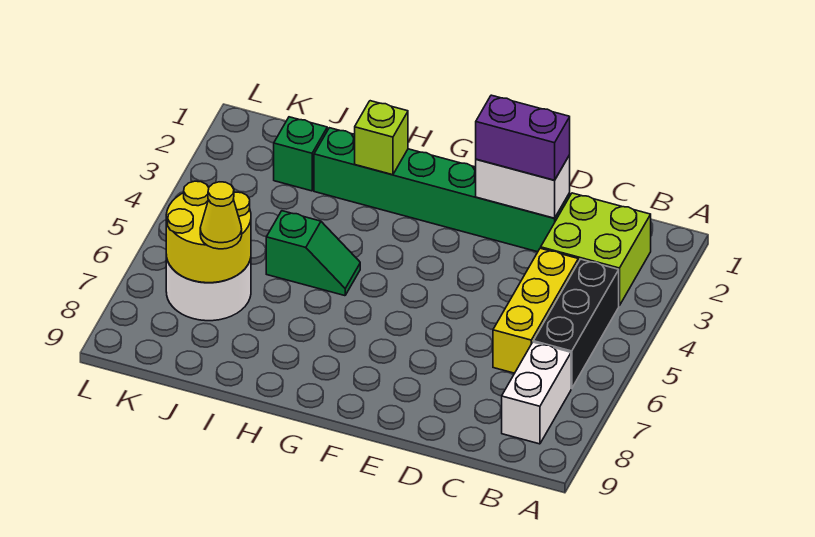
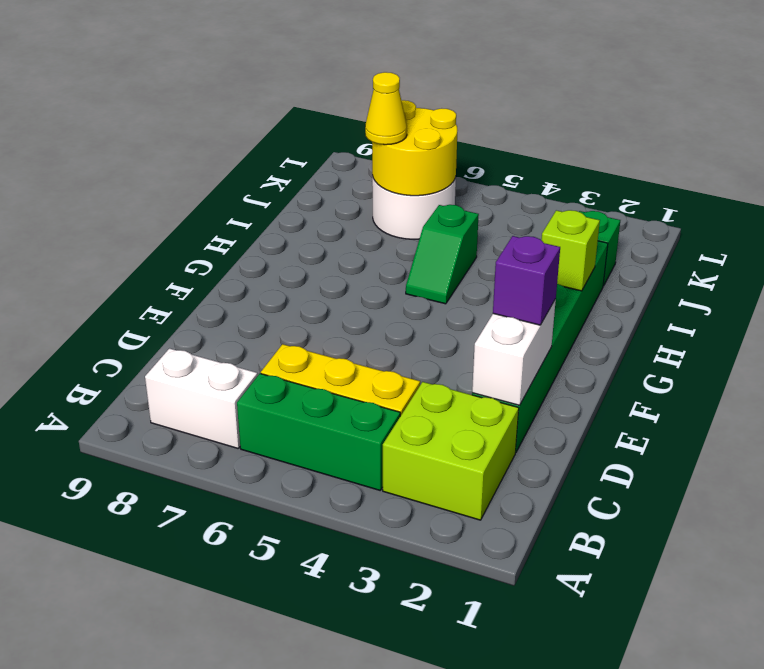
black brick B4:B6 level 1 -> green brick B4:B6 level 1
purple brick D2:E2 level 3 -> purple brick E2 level 3

